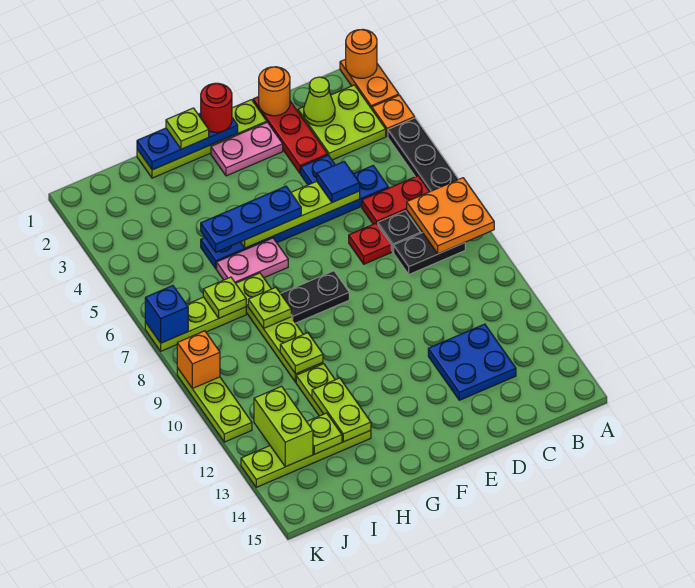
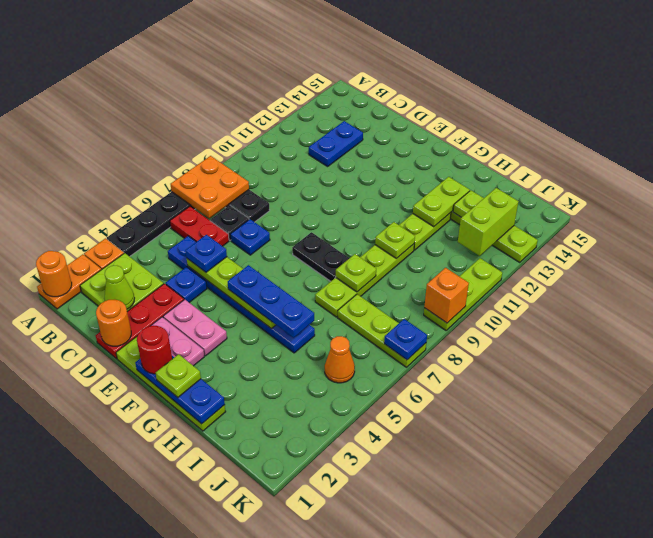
blue plate C12:D13 level 1 -> blue plate C12:C13 level 1
blue tile D5 level 3 -> blue plate D5 level 3
red plate D7 level 1 -> blue plate D7 level 1
pink plate G6:H6 level 1 -> pink plate E3:F3 level 1
lime plate I7 level 2 -> none
none -> orange cone J5 level 1
blue brick K7 level 2 -> blue plate K7 level 2

